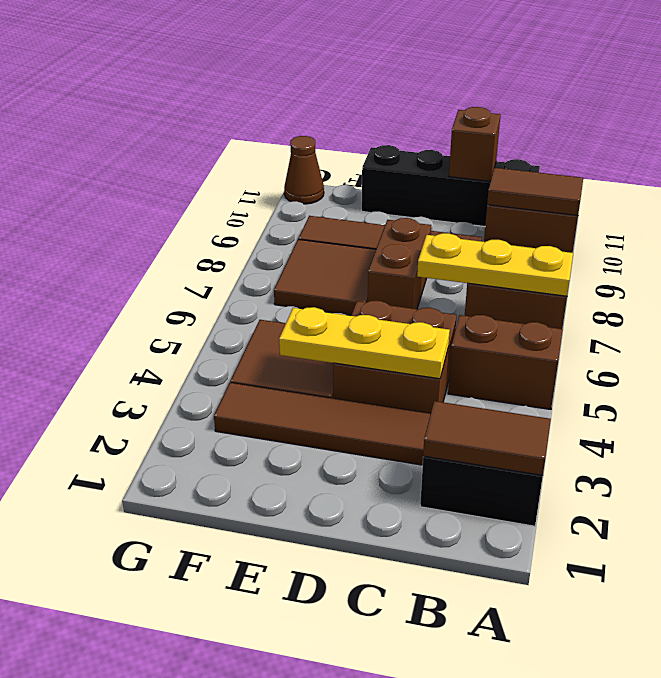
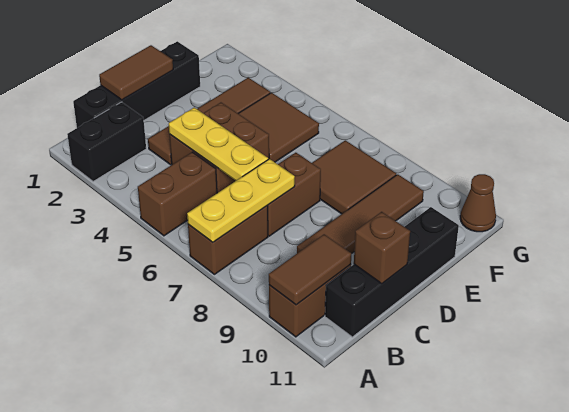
brown tile A2:B2 level 2 -> brown tile C1:D1 level 2
none -> black brick B1:E1 level 1
yellow plate C4:E4 level 2 -> yellow plate C4:C6 level 2
brown brick D7:D8 level 1 -> brown brick C7:D7 level 1

